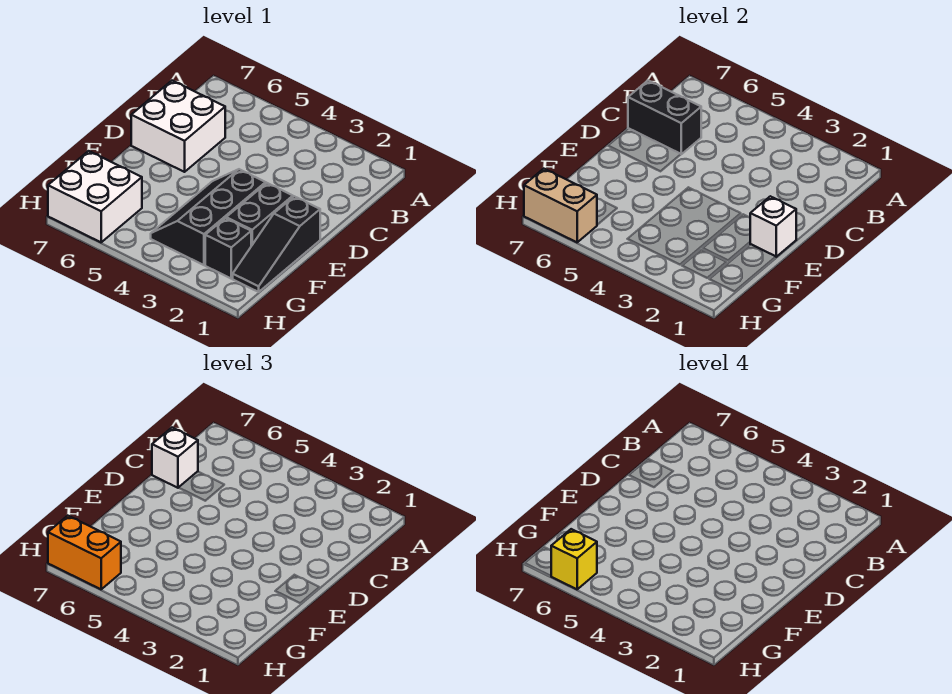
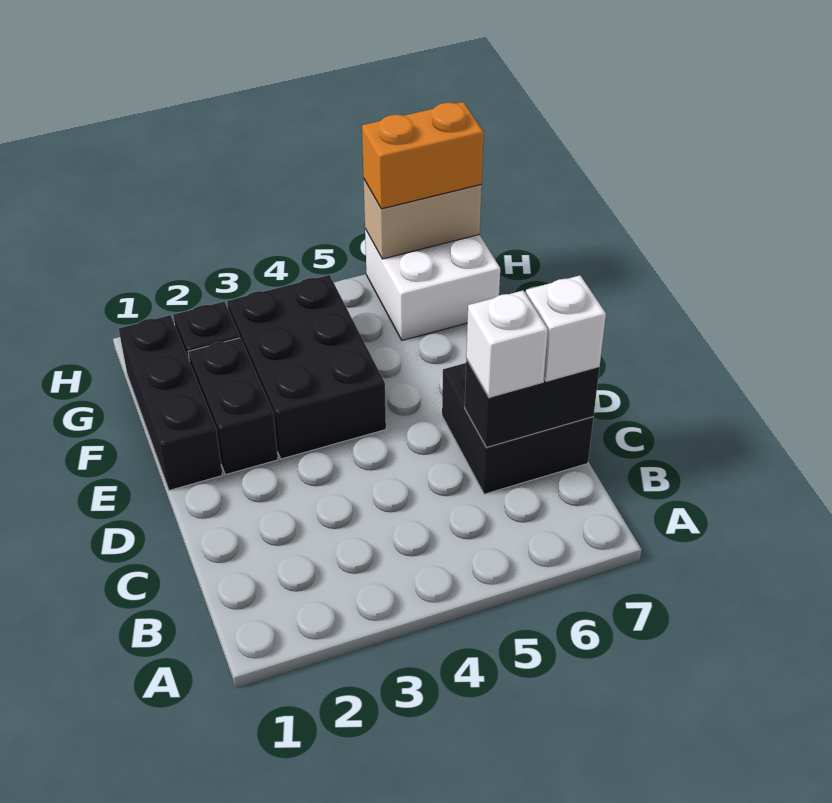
white brick C6:D7 level 1 -> black brick C6:D7 level 1
black slope E1:G1 level 1 top E -> black brick E1:G1 level 1
white brick E1 level 2 -> white brick C6 level 3
black slope E3:G4 level 1 top 3 -> black brick E3:G4 level 1
yellow brick H6 level 4 -> none

